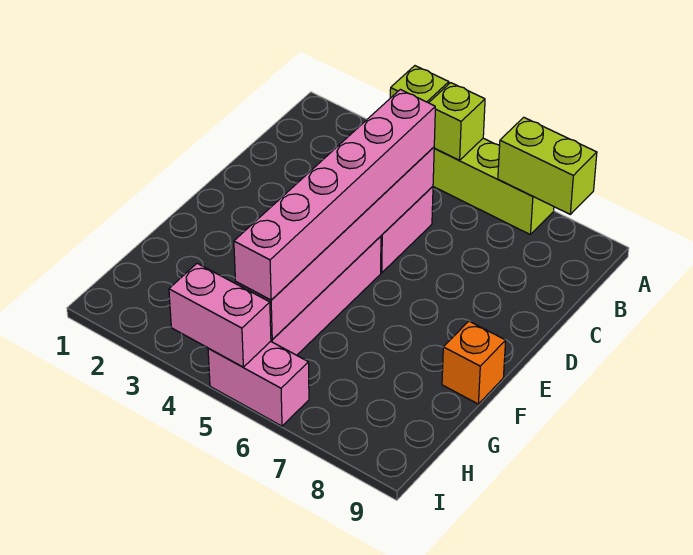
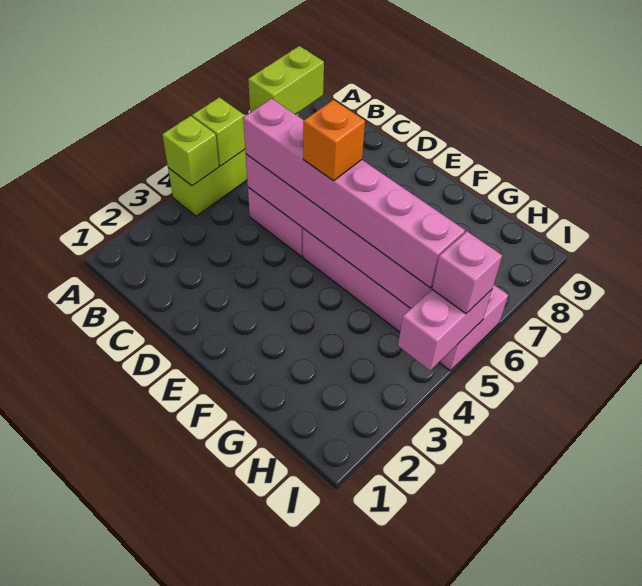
orange brick F9 level 1 -> orange brick E5 level 4
none -> pink brick I5 level 3

